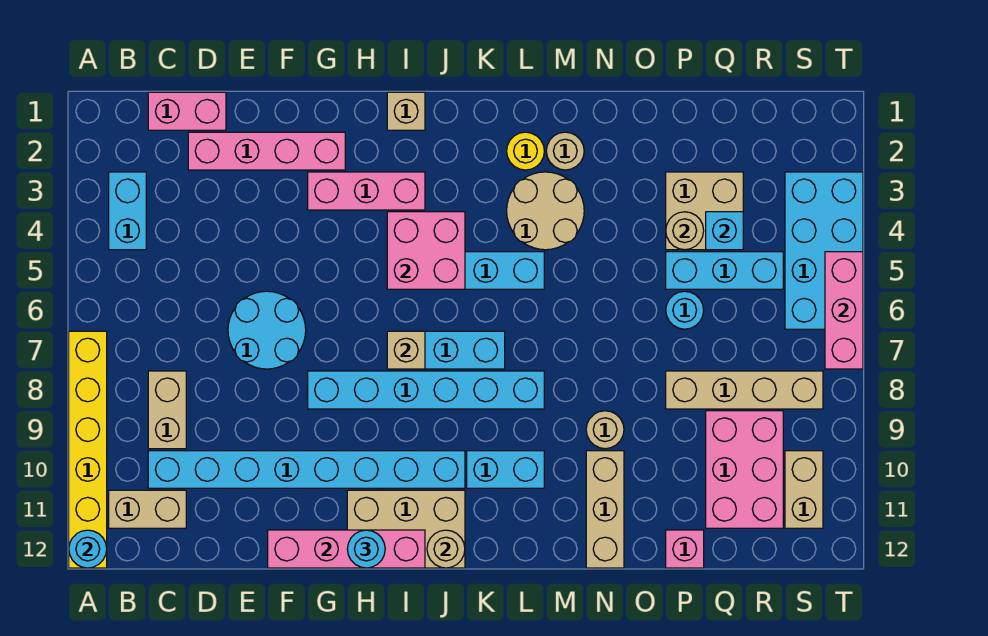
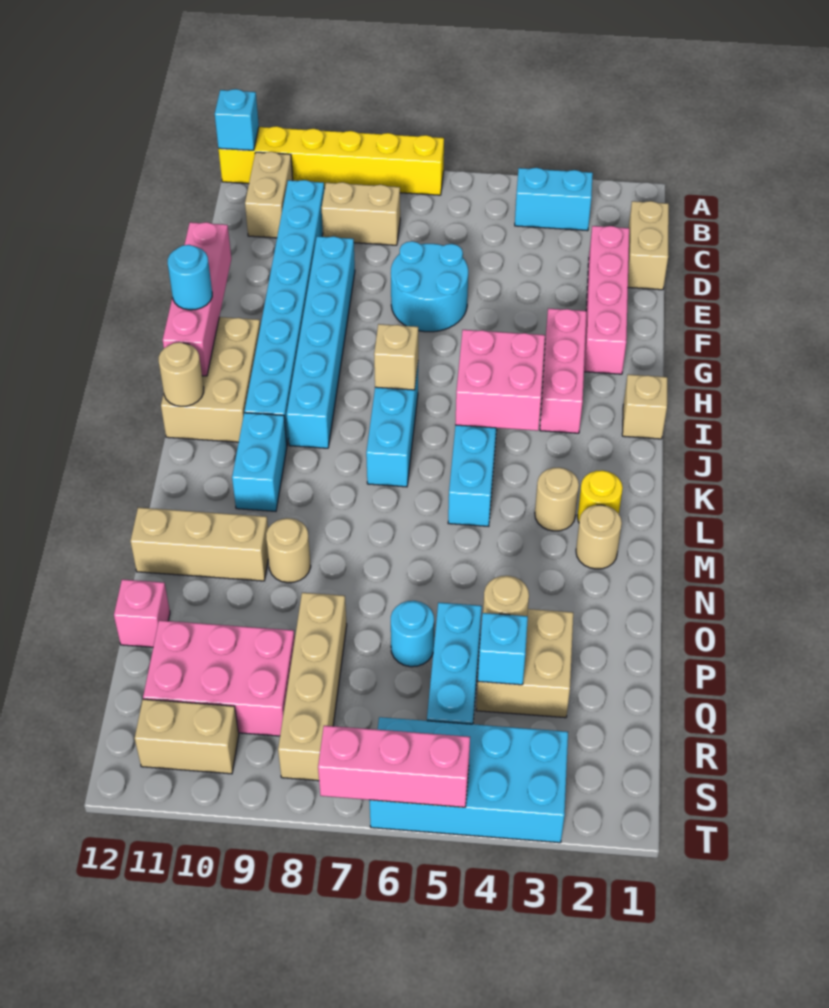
cyan round brick A12 level 2 -> cyan brick A12 level 2
pink brick C1:D1 level 1 -> tan brick C1:D1 level 1
cyan brick G8:L8 level 1 -> cyan brick E9:J9 level 1
tan round brick L3:M4 level 1 -> tan round brick L3 level 1

